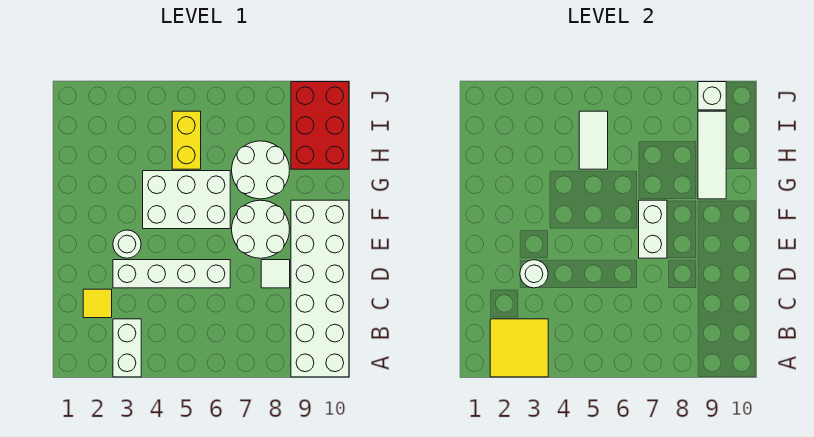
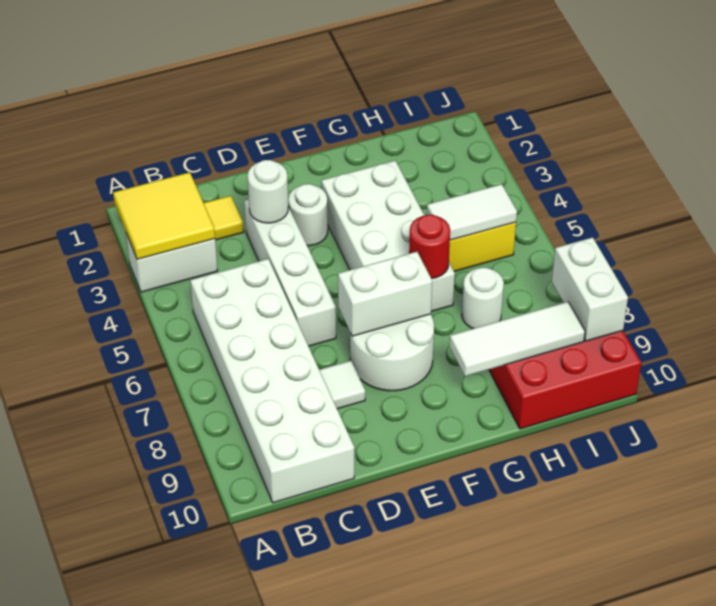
white brick A9:F10 level 1 -> white brick B5:C10 level 1
white brick F4:G6 level 1 -> white brick F3:G6 level 1
none -> red round brick G6 level 2
white round brick G7:H8 level 1 -> white round brick H7 level 1
white brick J9 level 2 -> white brick J8:J9 level 2

